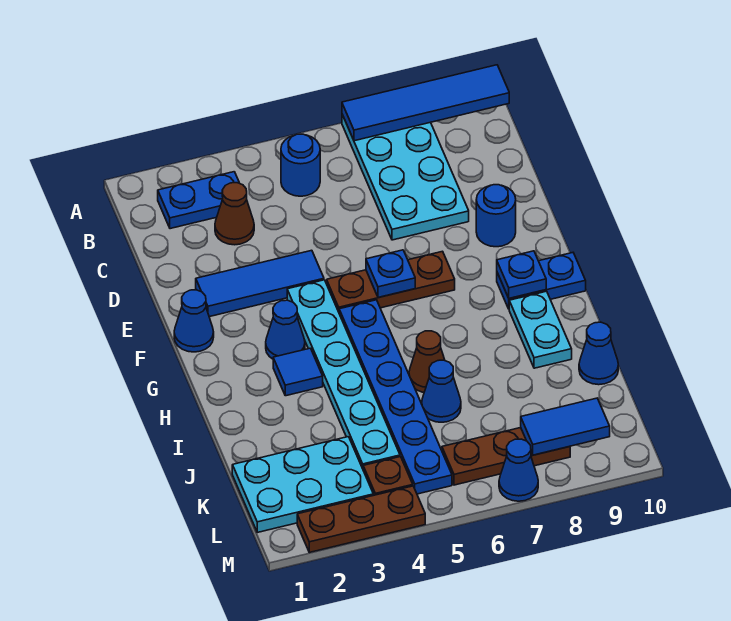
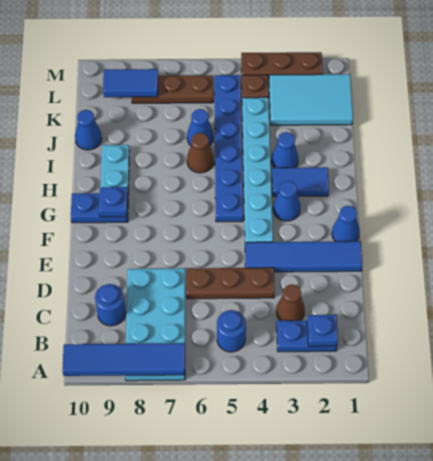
blue tile E2:E4 level 1 -> blue tile E1:E4 level 1
blue round brick E9 level 1 -> blue round brick C9 level 1
brown plate F5:F7 level 1 -> brown plate D4:D6 level 1
blue plate F6 level 2 -> blue plate B2 level 2
blue tile H3 level 1 -> blue tile H2:H3 level 1
cyan plate K1:L3 level 1 -> cyan tile K1:L3 level 1
blue cone M7 level 1 -> blue cone I3 level 1

